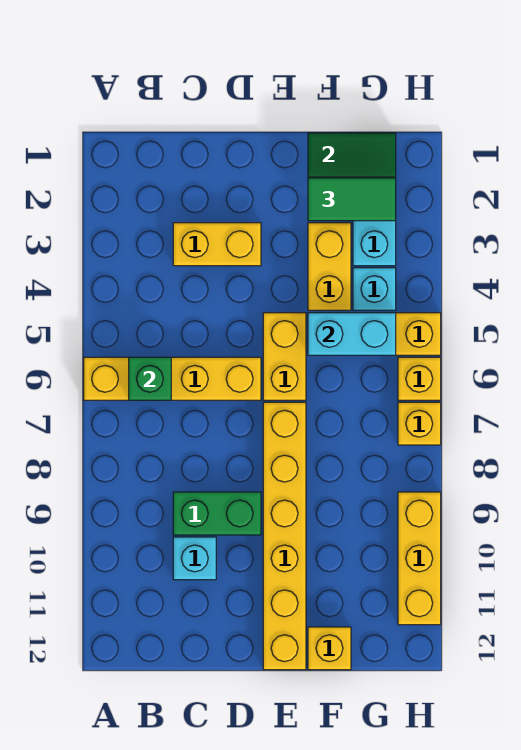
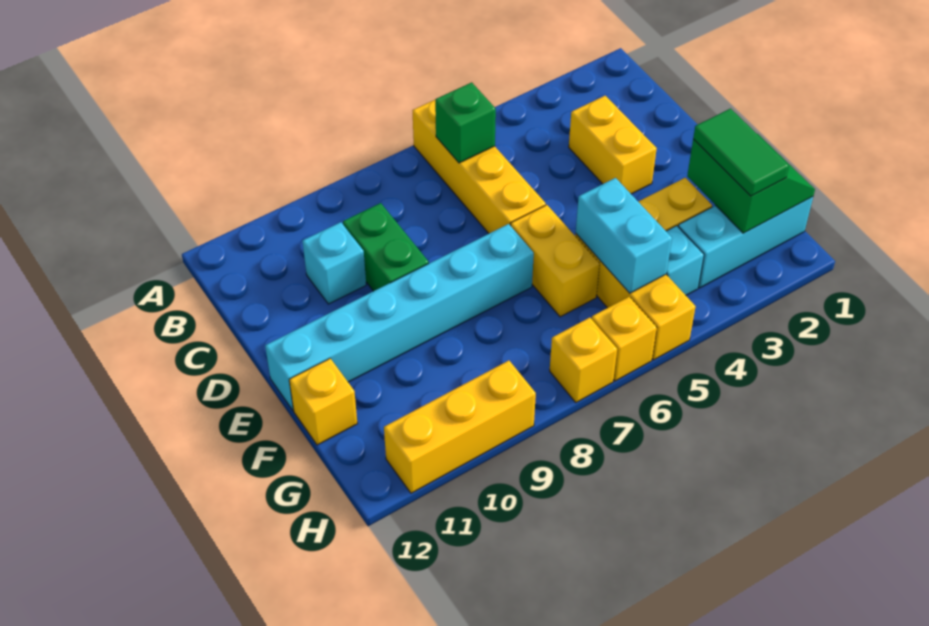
yellow brick E5:E6 level 1 -> yellow brick E6:F6 level 1
yellow brick E7:E12 level 1 -> cyan brick E7:E12 level 1

